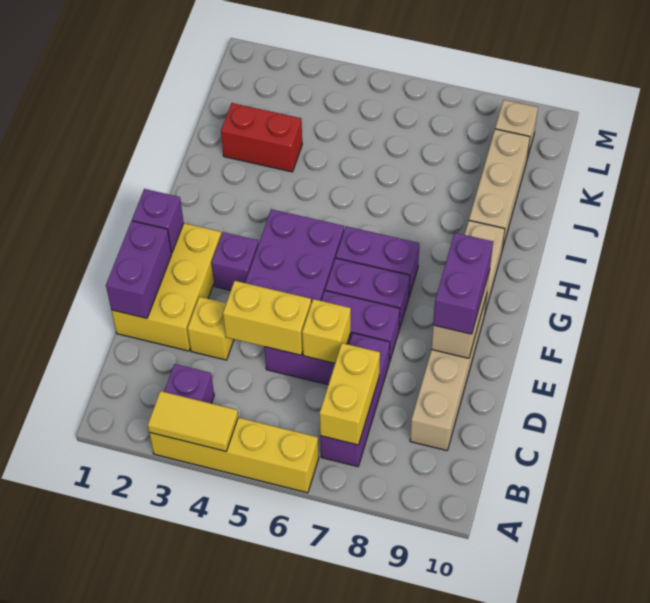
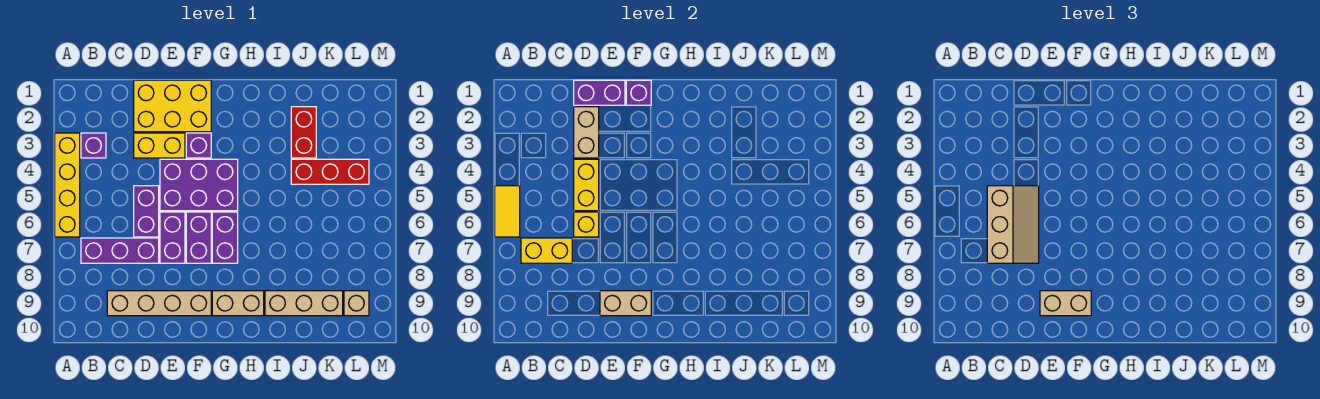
yellow tile A3:A4 level 2 -> yellow tile A5:A6 level 2
none -> tan slope C5:D7 level 3 top C
none -> tan brick D2:D3 level 2
yellow brick D3 level 1 -> yellow brick D3:E3 level 1
purple brick E9:F9 level 3 -> tan brick E9:F9 level 3
none -> red brick J4:L4 level 1

